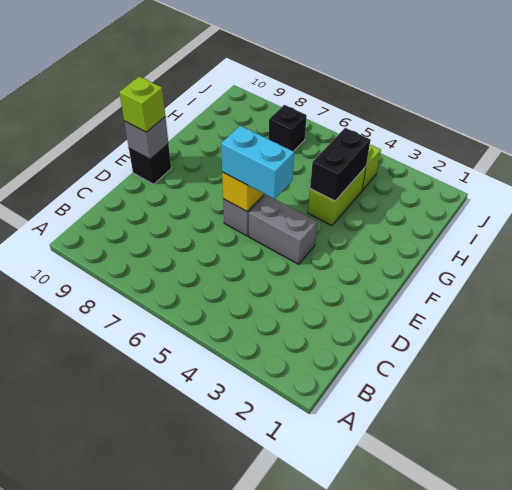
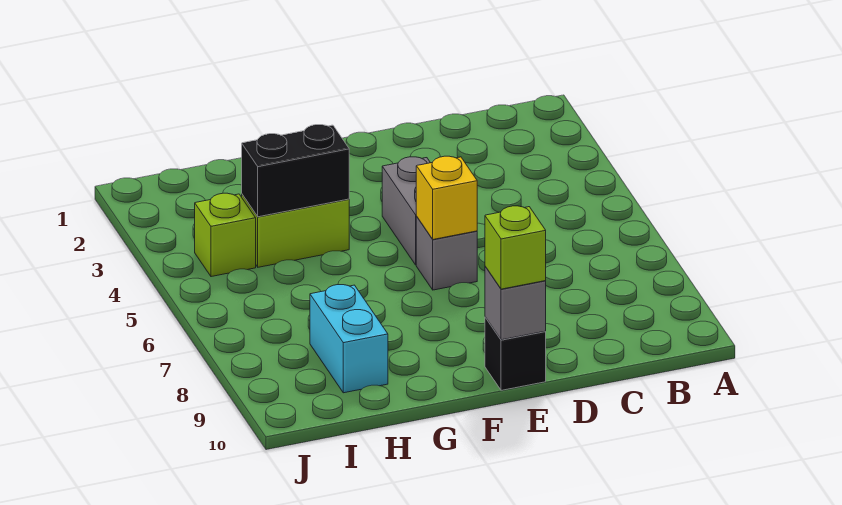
cyan brick E5:E6 level 3 -> cyan brick H8:H9 level 1
black brick I7 level 1 -> none

